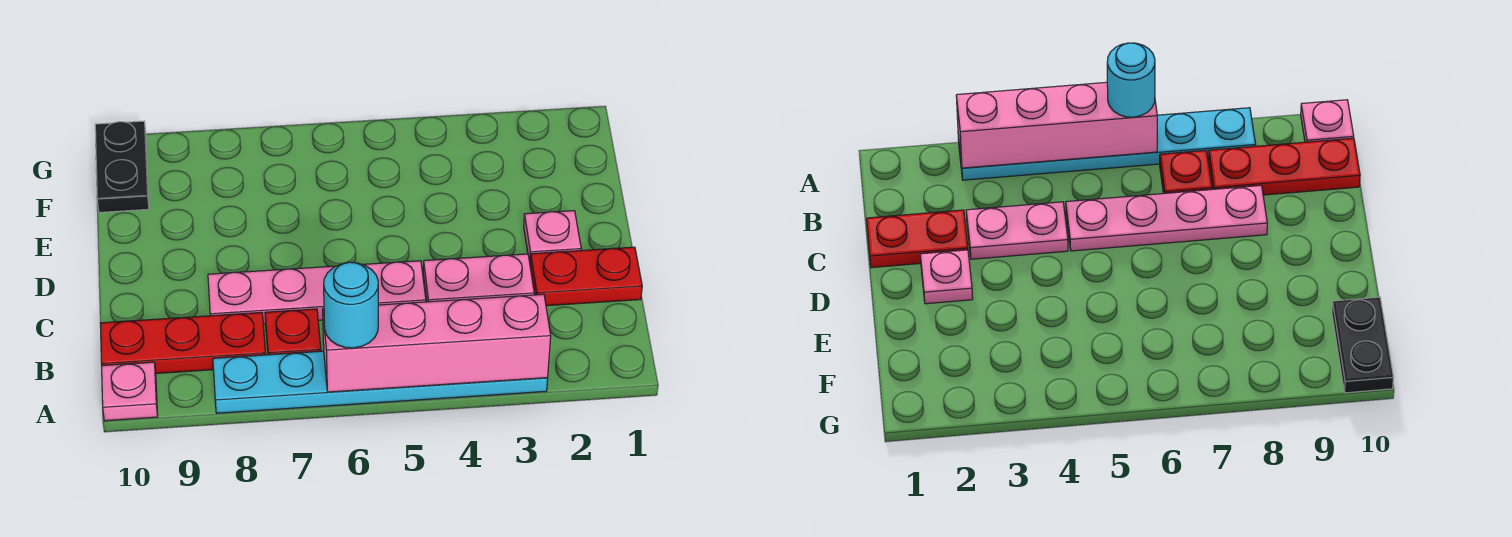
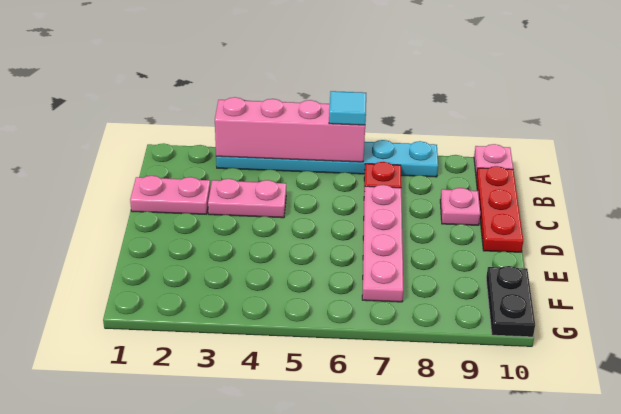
cyan round brick A6 level 3 -> cyan tile A6 level 3
red plate B8:B10 level 1 -> red plate B10:D10 level 1
red plate C1:C2 level 1 -> pink plate C1:C2 level 1
pink plate C5:C8 level 1 -> pink plate C7:F7 level 1
pink plate D2 level 1 -> pink plate C9 level 1

